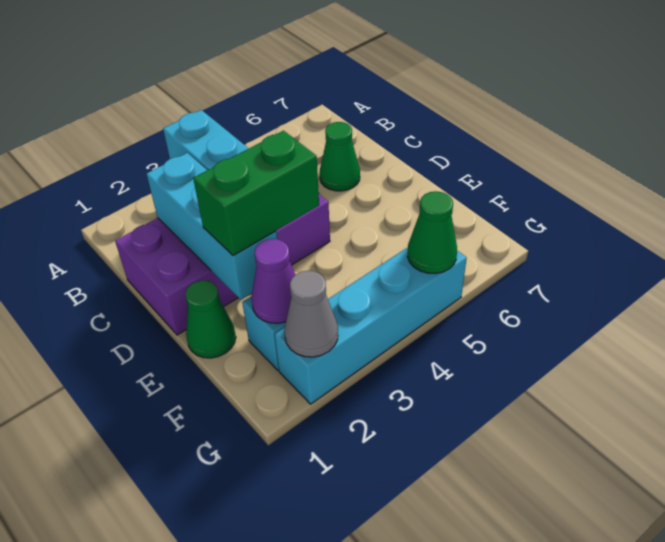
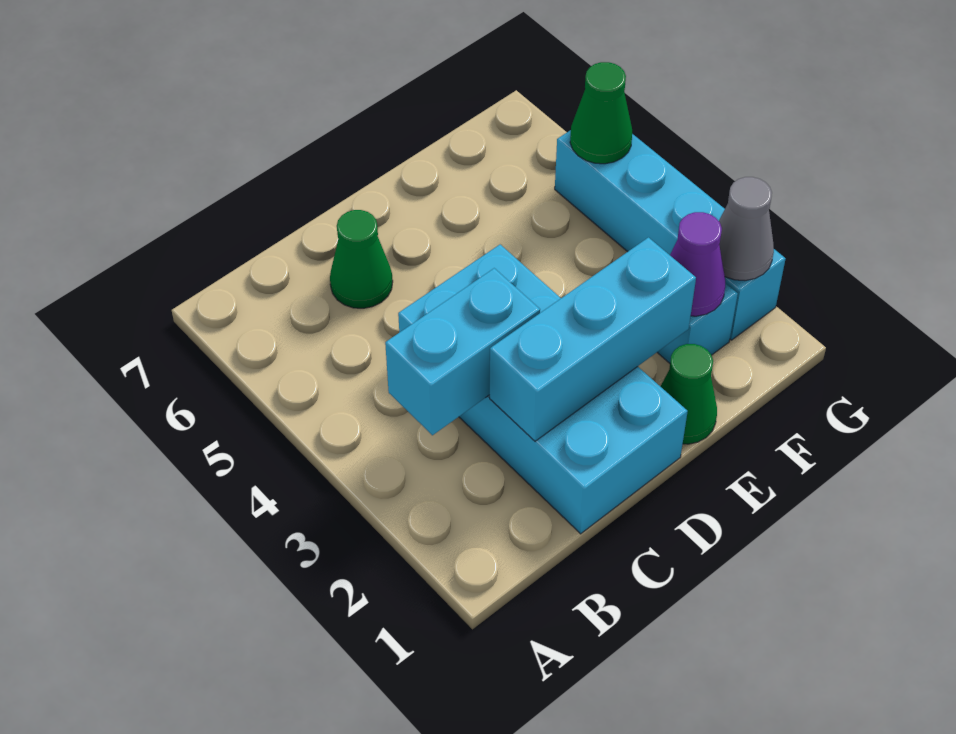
purple brick C1:D4 level 1 -> cyan brick C1:D4 level 1
green brick E2:E3 level 3 -> none

